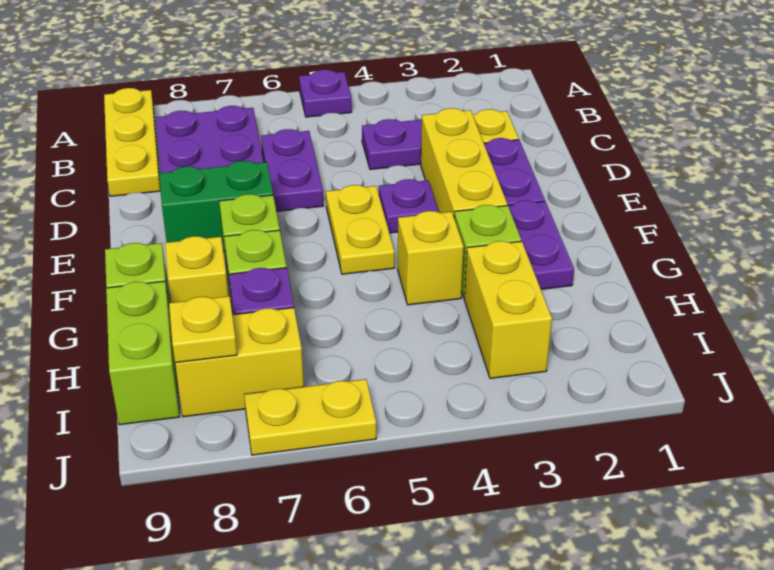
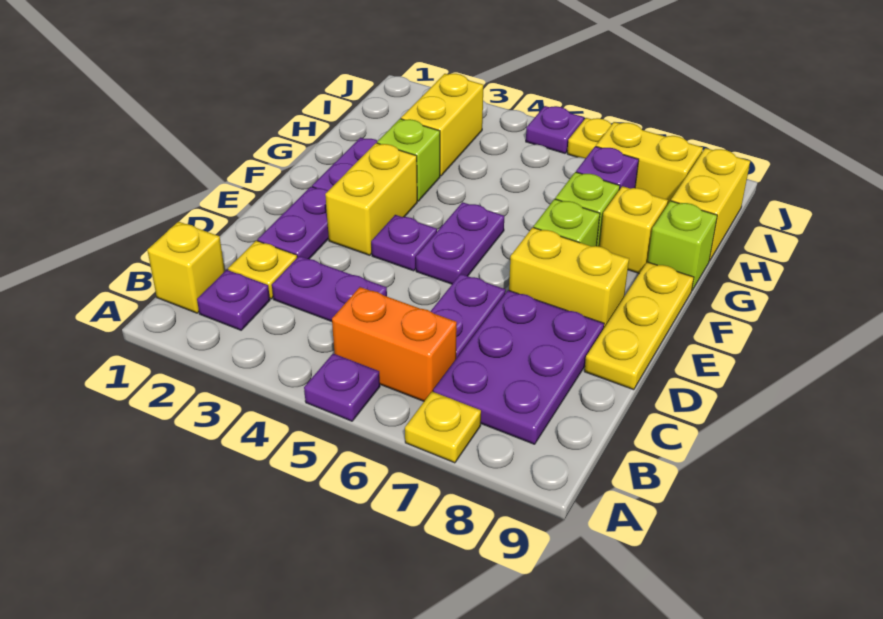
yellow plate A9:C9 level 1 -> yellow plate D9:F9 level 1
none -> purple plate B2 level 1
none -> orange brick B5:B6 level 1
yellow brick D3:F3 level 1 -> yellow brick E3:F3 level 1
yellow plate E5:F5 level 1 -> purple plate E5:F5 level 1
green brick E7:E8 level 1 -> yellow brick E7:E8 level 1
yellow brick G4 level 1 -> yellow brick B1 level 1
lime brick H9:I9 level 1 -> yellow brick H9:I9 level 1
yellow plate I8 level 2 -> yellow plate A7 level 1
none -> purple plate J5 level 1

